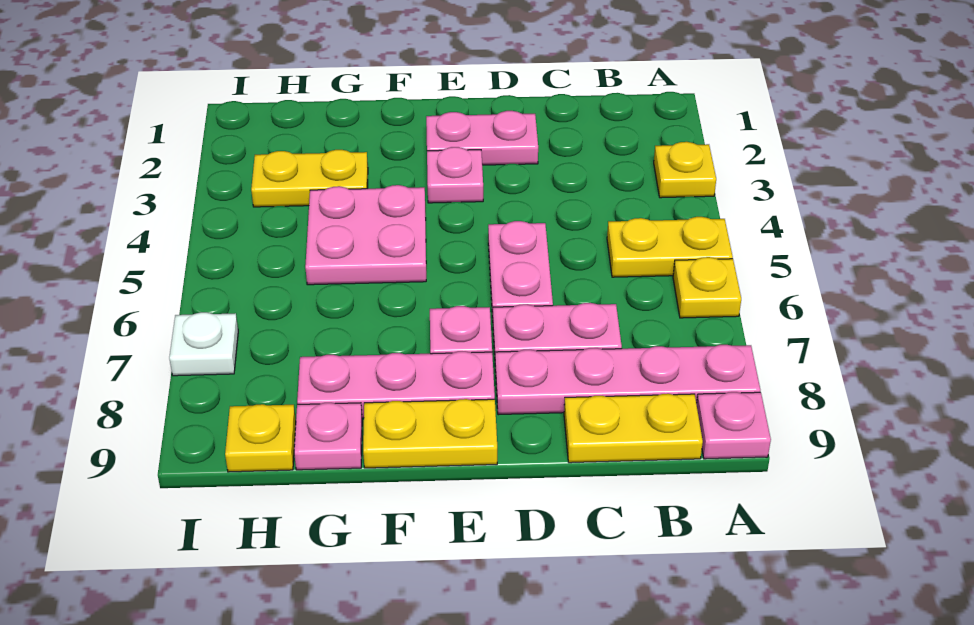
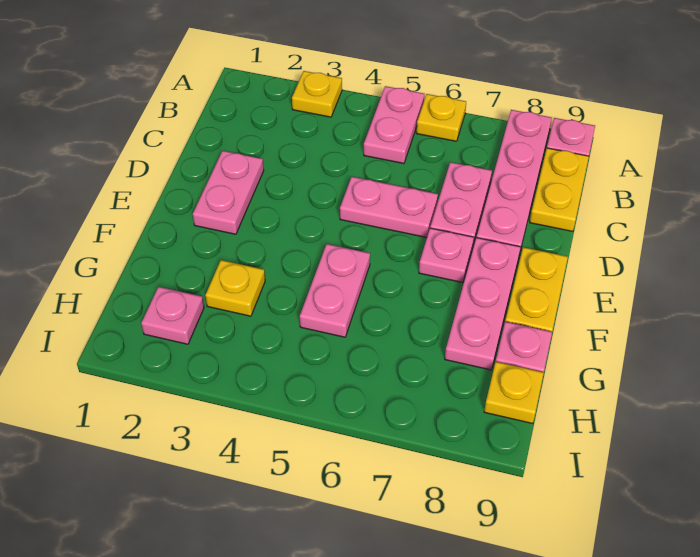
yellow plate A5:B5 level 1 -> pink plate A5:B5 level 1
pink plate E3 level 1 -> pink plate H2 level 1
pink plate F4:G5 level 1 -> pink plate F5:G5 level 1
yellow plate G3:H3 level 1 -> yellow plate G3 level 1
white plate I7 level 1 -> none

